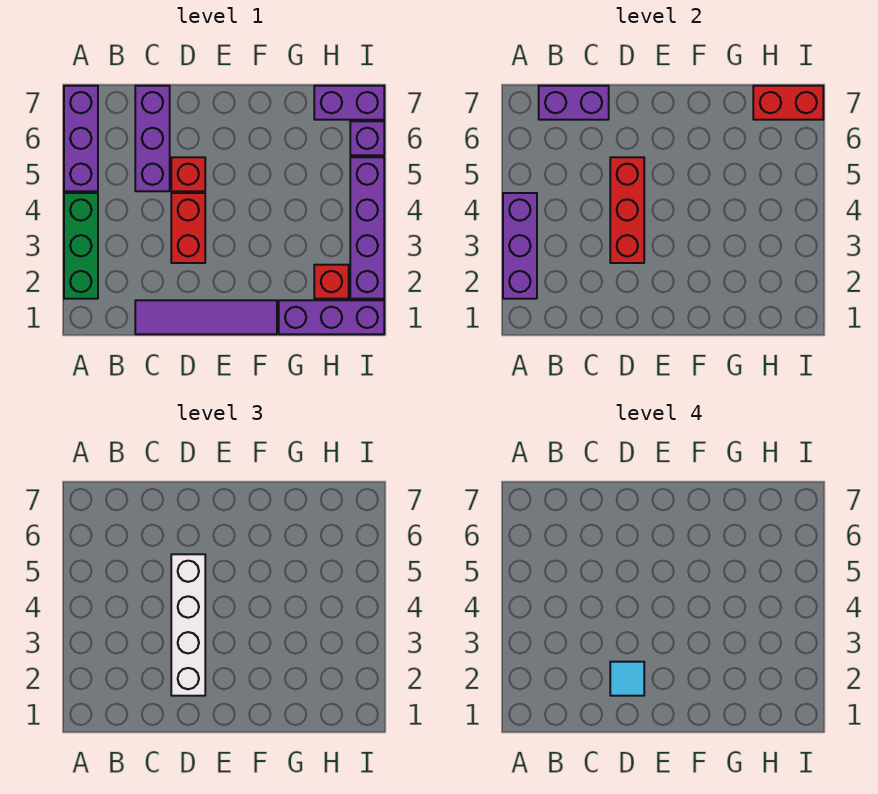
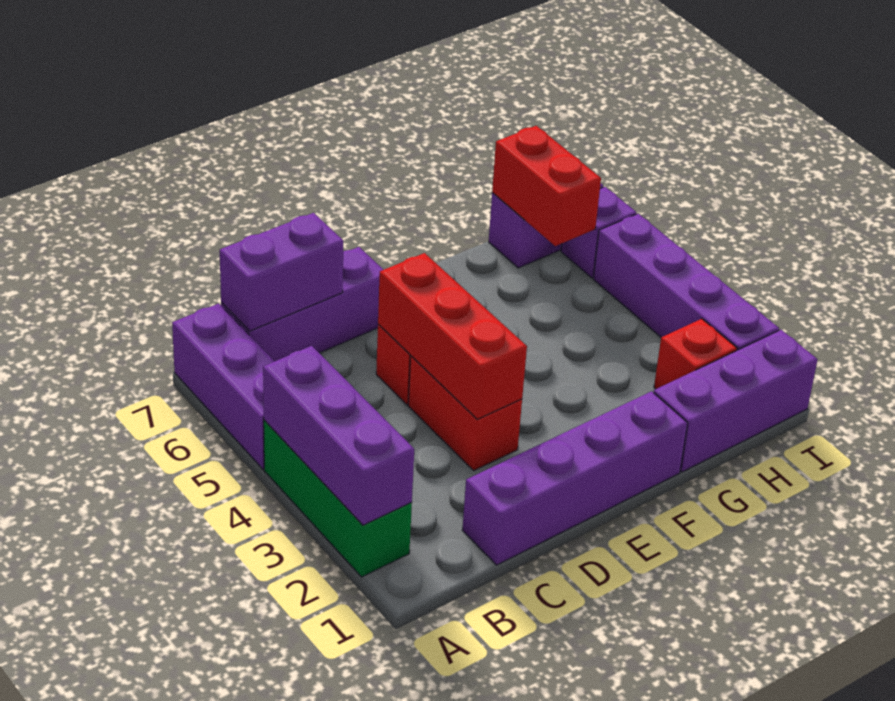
purple tile C1:F1 level 1 -> purple brick C1:F1 level 1
purple brick C5:C7 level 1 -> purple brick B7:D7 level 1
white brick D2:D5 level 3 -> none
cyan tile D2 level 4 -> none
red brick H7:I7 level 2 -> red brick H6:H7 level 2

